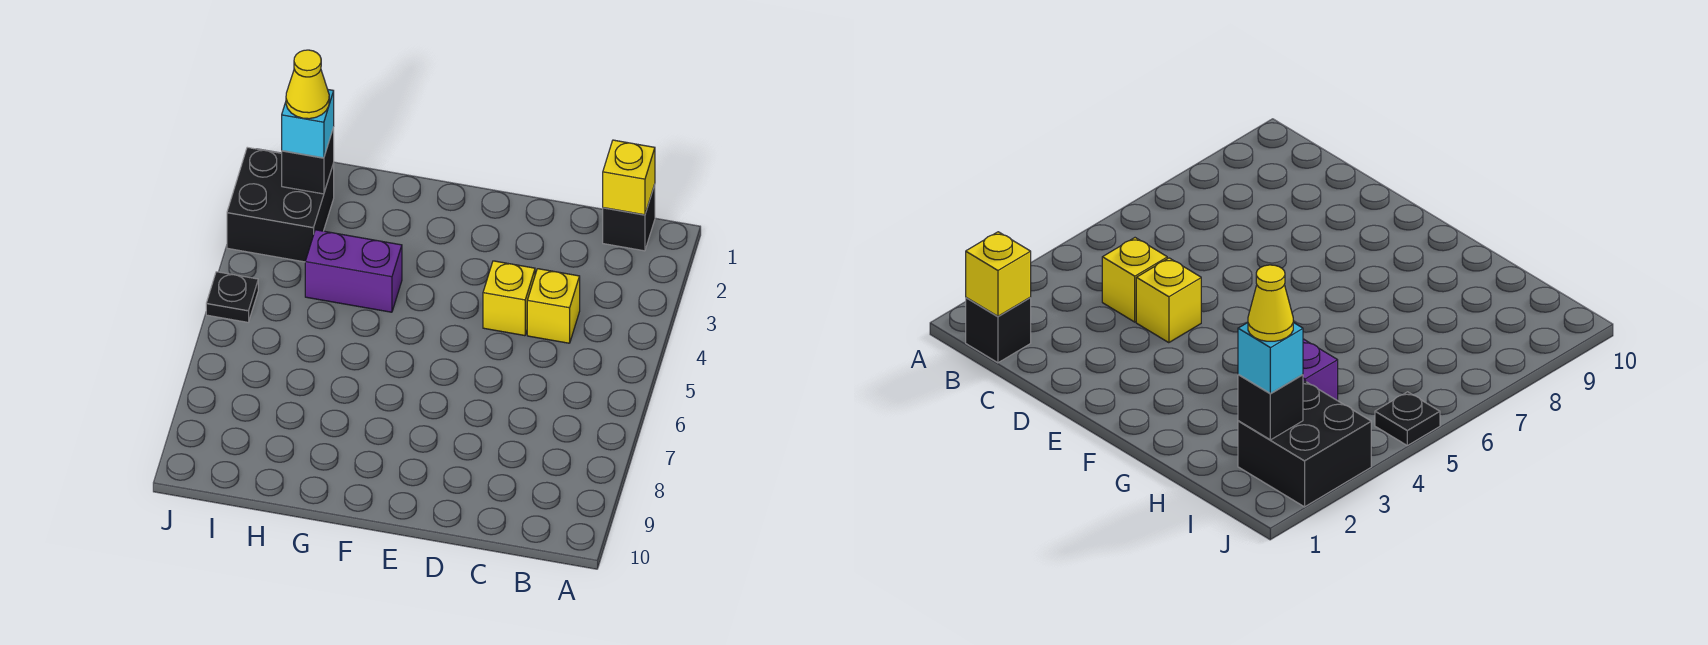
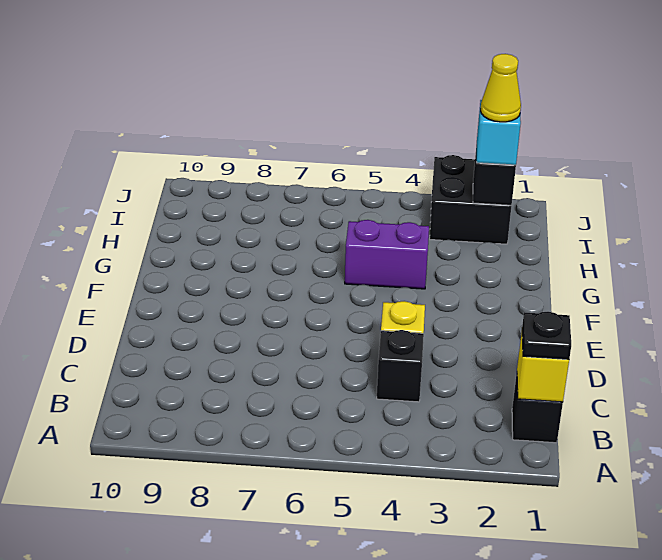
yellow brick C4 level 1 -> black brick C4 level 1
purple brick G4:H4 level 1 -> purple brick G4:G5 level 1
black plate J5 level 1 -> black plate B1 level 3

